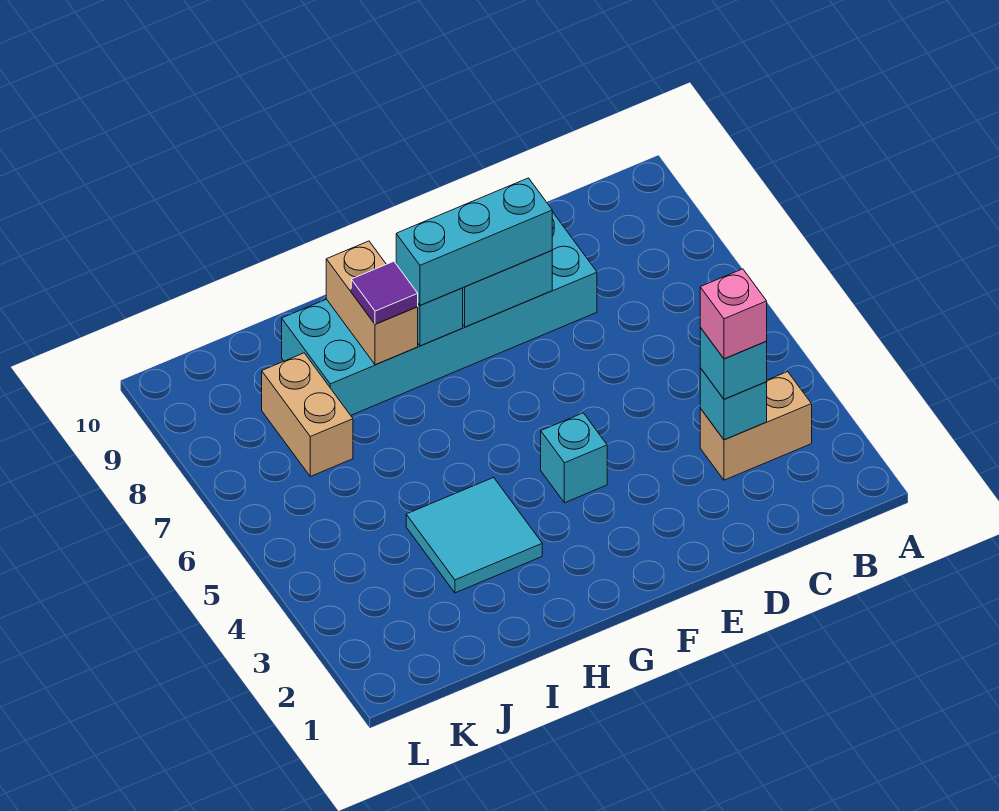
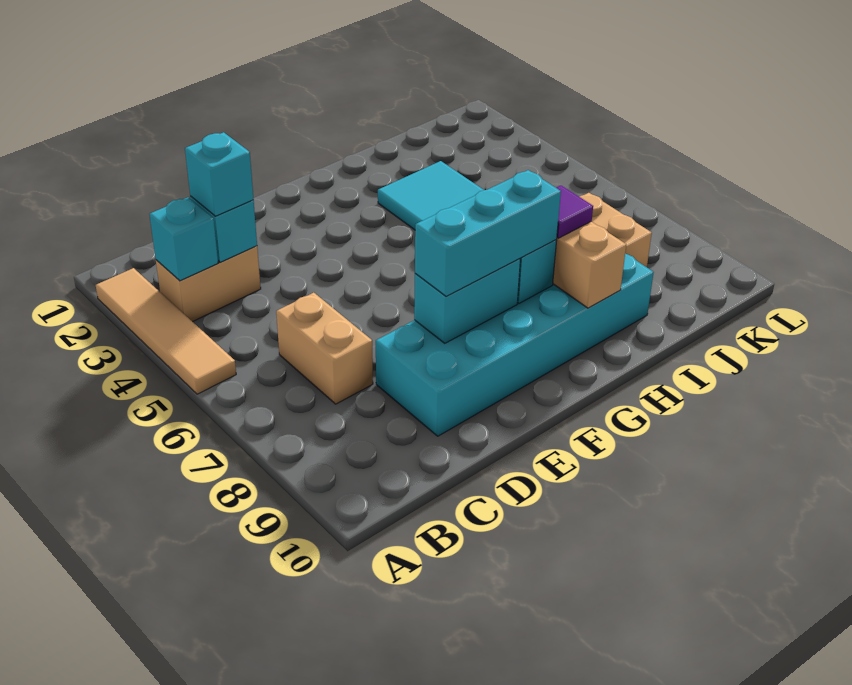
none -> tan tile A2:A5 level 1
pink brick C3 level 4 -> none
none -> tan brick C6:C7 level 1
cyan brick F4 level 1 -> cyan brick B3 level 2

